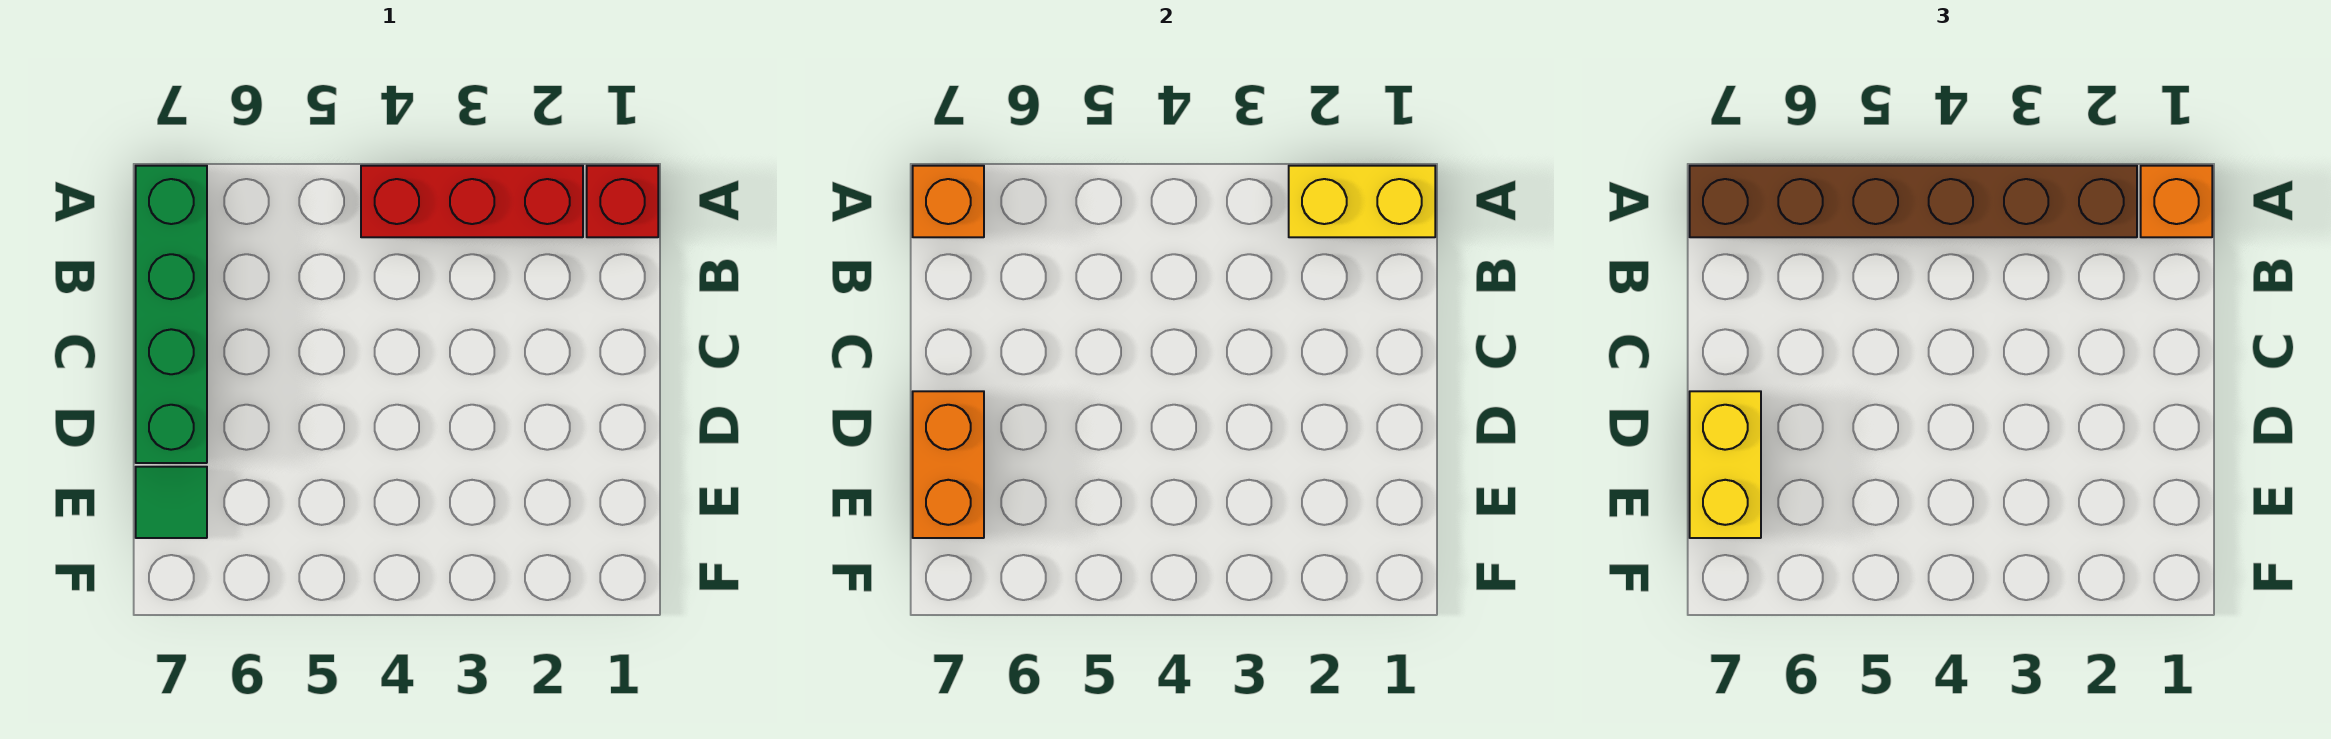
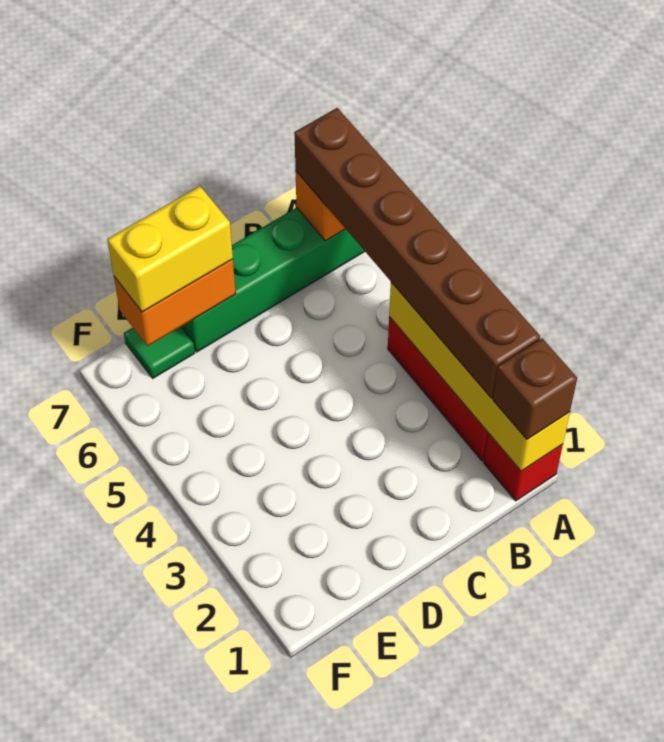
yellow brick A1:A2 level 2 -> yellow brick A1:A4 level 2
orange brick A1 level 3 -> brown brick A1 level 3

